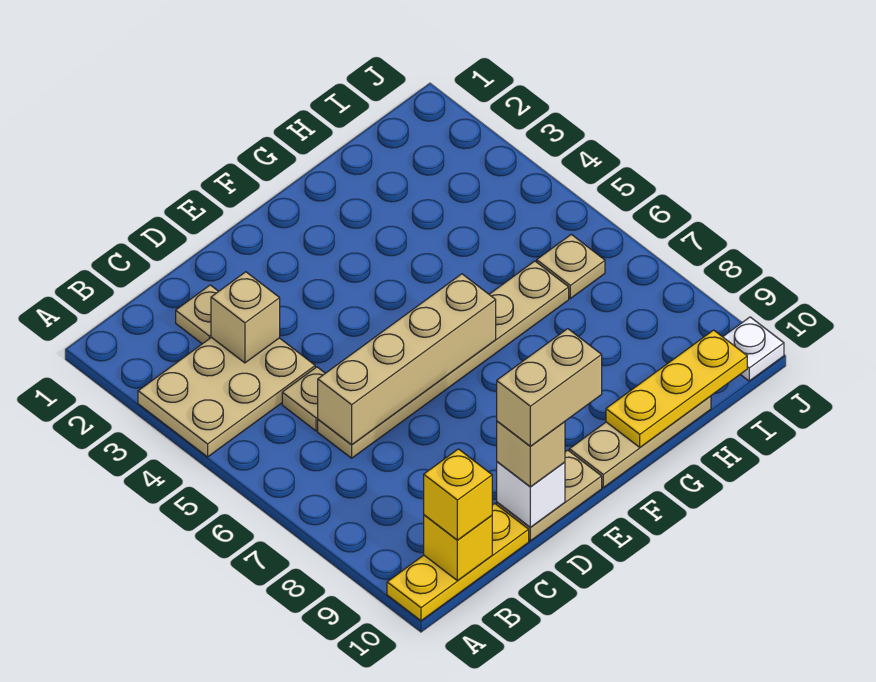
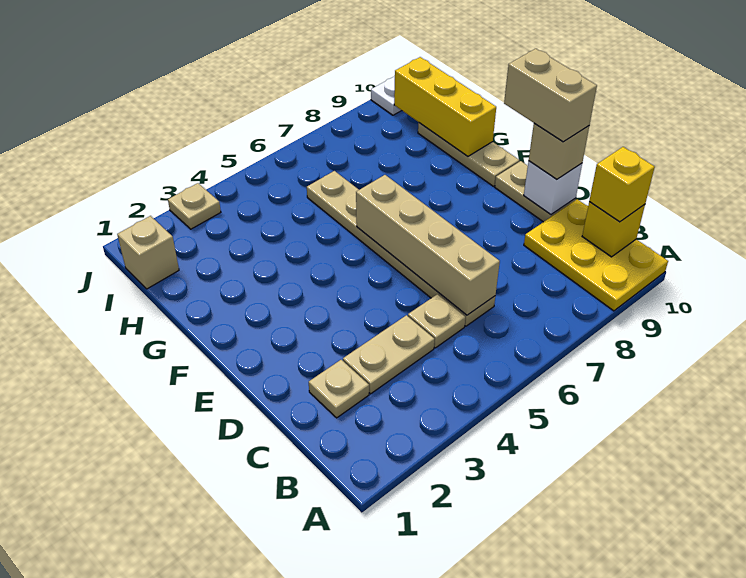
tan plate A3:C4 level 1 -> tan plate C3:C4 level 1
yellow plate A10:C10 level 1 -> yellow plate A9:C10 level 1
tan brick C3 level 2 -> tan brick I1 level 1
yellow plate G10:I10 level 2 -> yellow brick G10:I10 level 2
tan plate I6 level 1 -> tan plate J3 level 1

